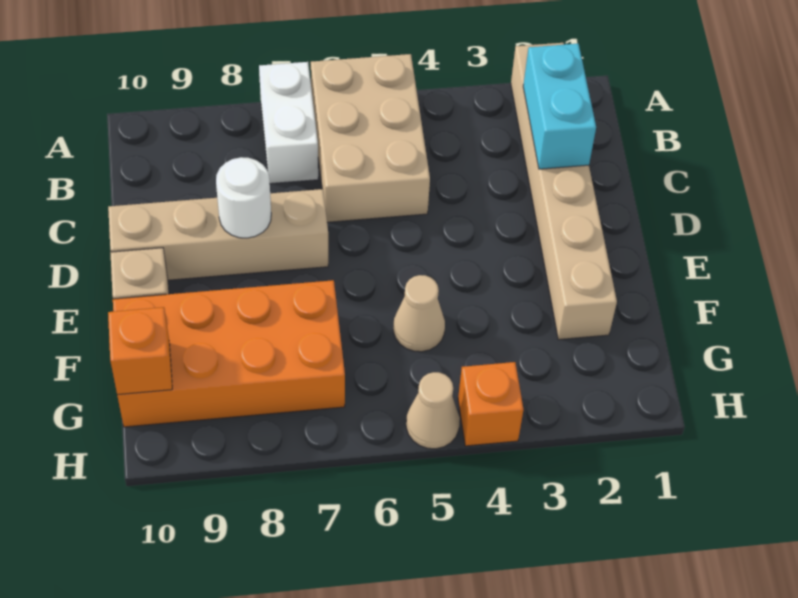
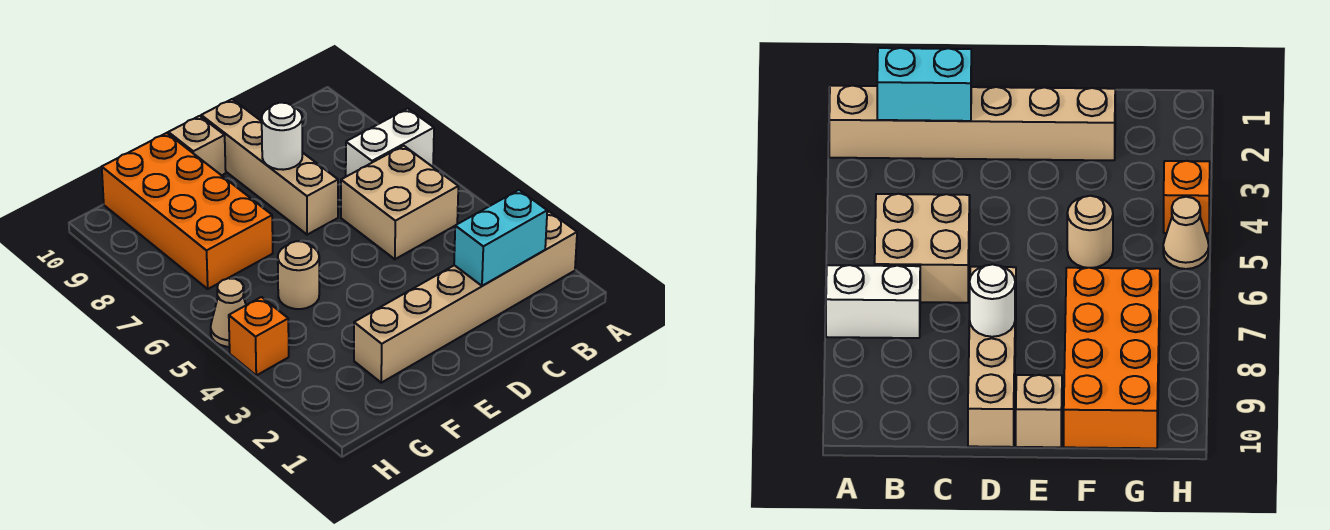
tan brick A5:C6 level 1 -> tan brick B5:C6 level 1
tan cone F5 level 1 -> tan round brick F5 level 1
orange brick G10 level 2 -> none

